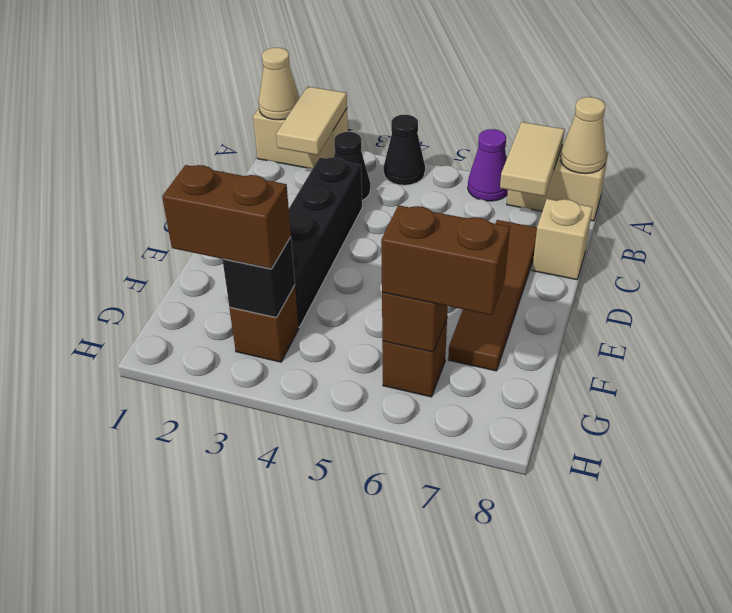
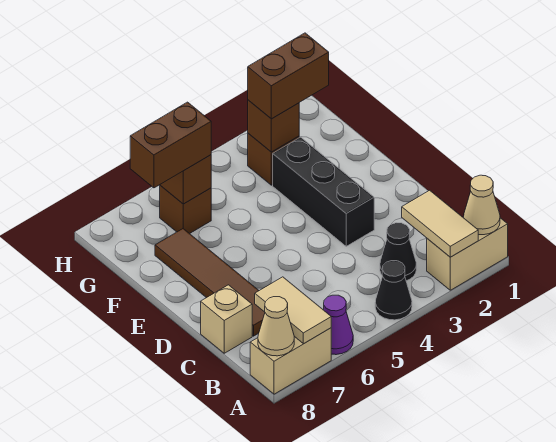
black brick C3:F3 level 1 -> black brick D3:F3 level 1
black brick G3 level 2 -> brown brick G3 level 2

